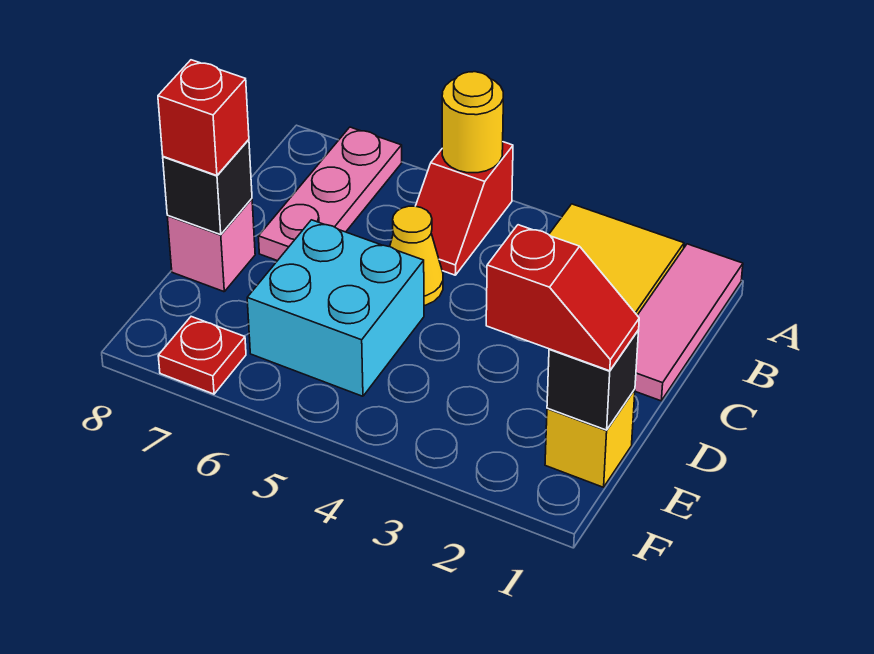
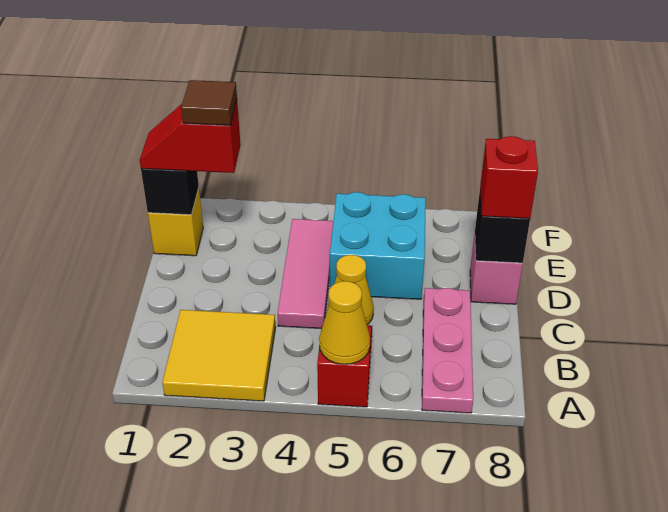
pink tile A1:C1 level 1 -> pink tile C4:E4 level 1
yellow round brick A5 level 2 -> yellow cone A5 level 2
none -> brown tile E2 level 4
red plate F7 level 1 -> none

